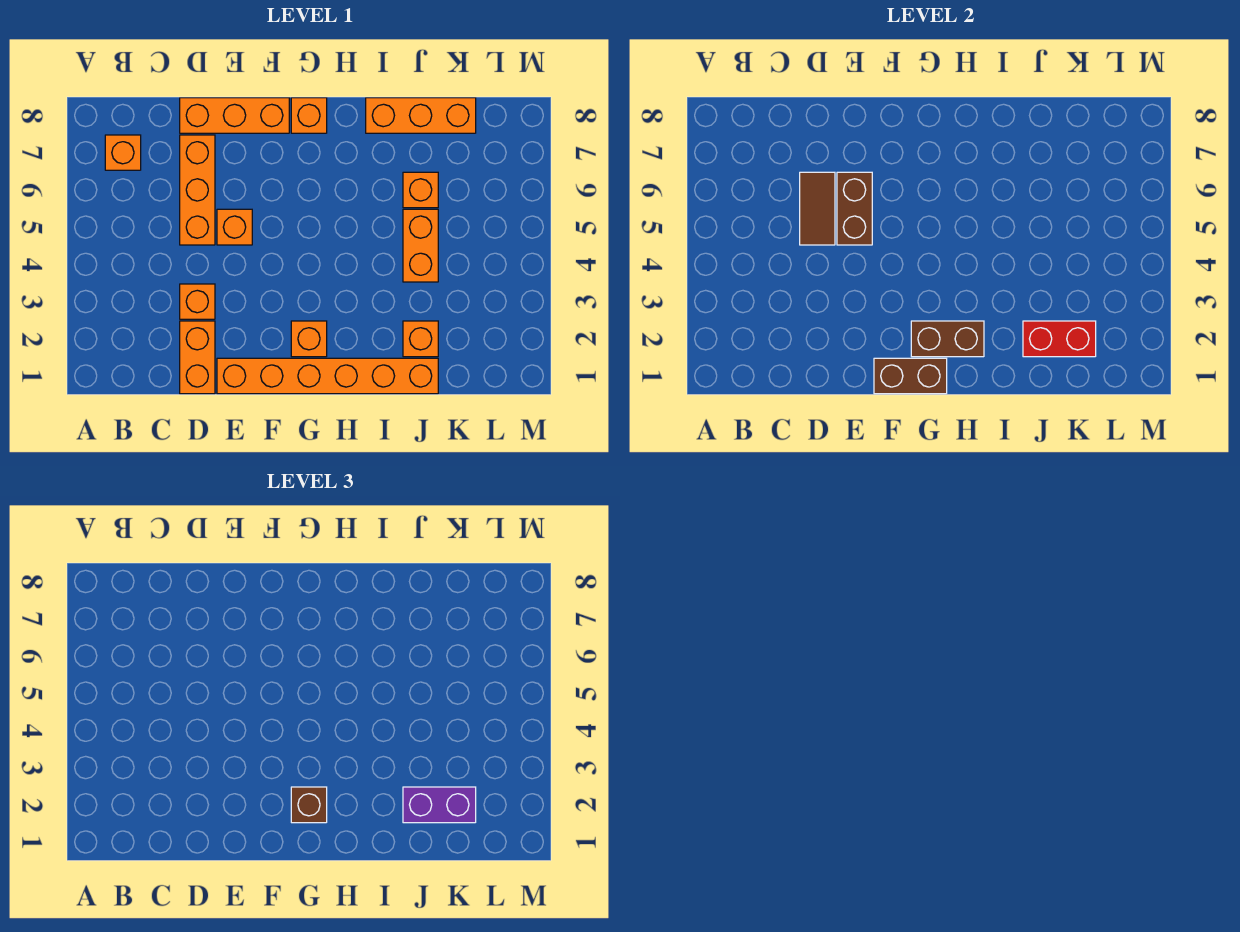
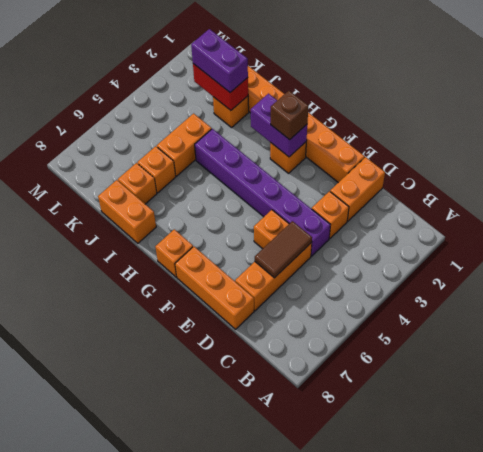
orange brick B7 level 1 -> orange brick J7 level 1
none -> purple brick D4:I4 level 1
brown brick E5:E6 level 2 -> none
brown brick F1:G1 level 2 -> none
brown brick G2:H2 level 2 -> purple brick G2:H2 level 2
orange brick I8:K8 level 1 -> orange brick I8:J8 level 1

